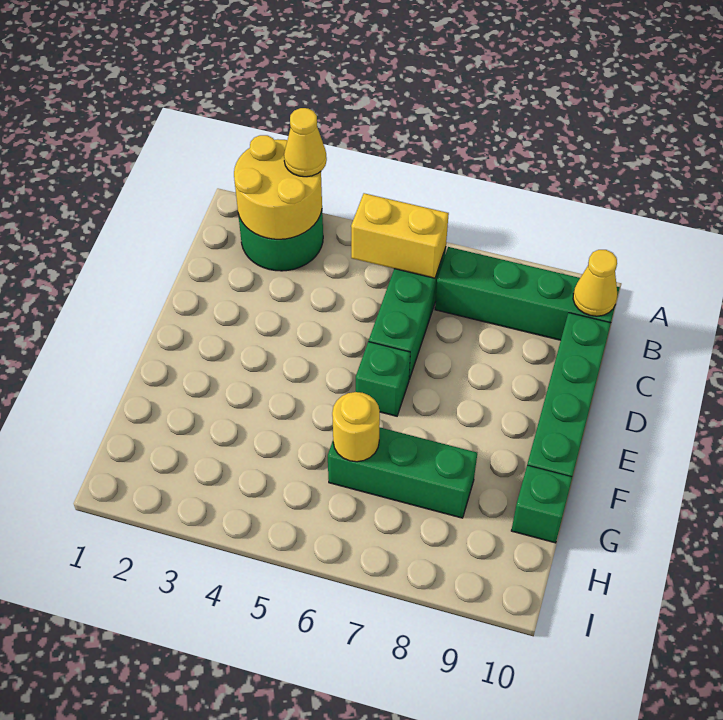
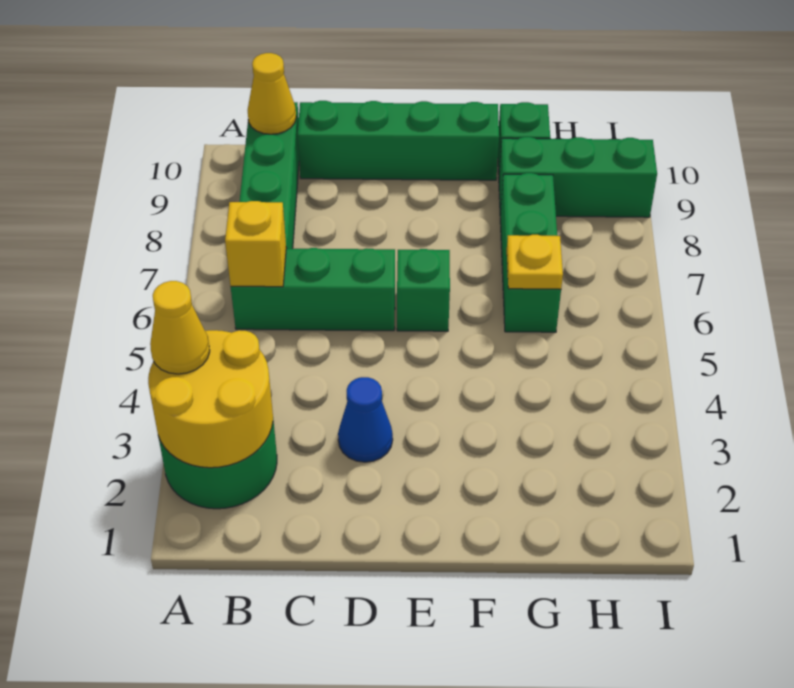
yellow brick B5:B6 level 2 -> yellow brick B6 level 2
none -> blue cone D3 level 1
yellow round brick G6 level 2 -> yellow plate G6 level 2
none -> green brick G9:I9 level 1

